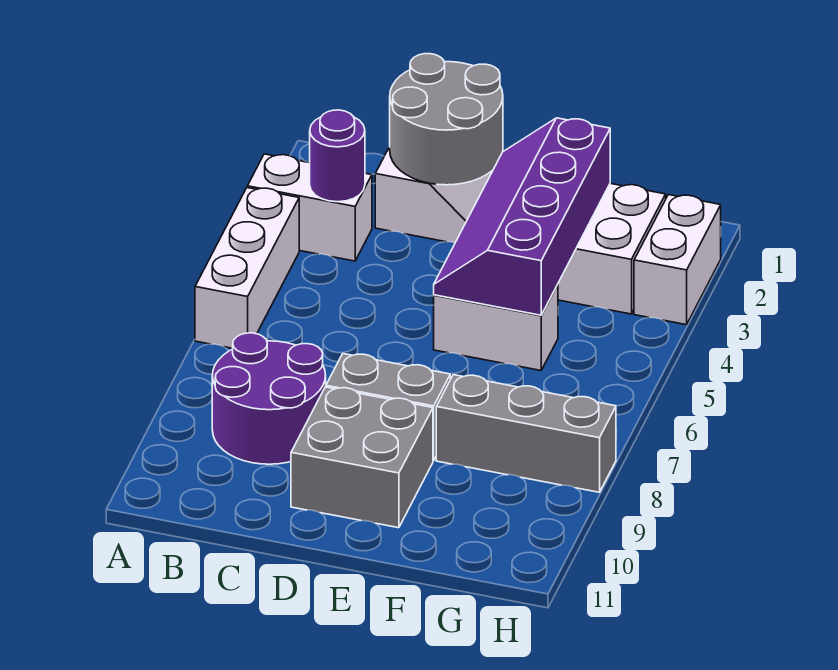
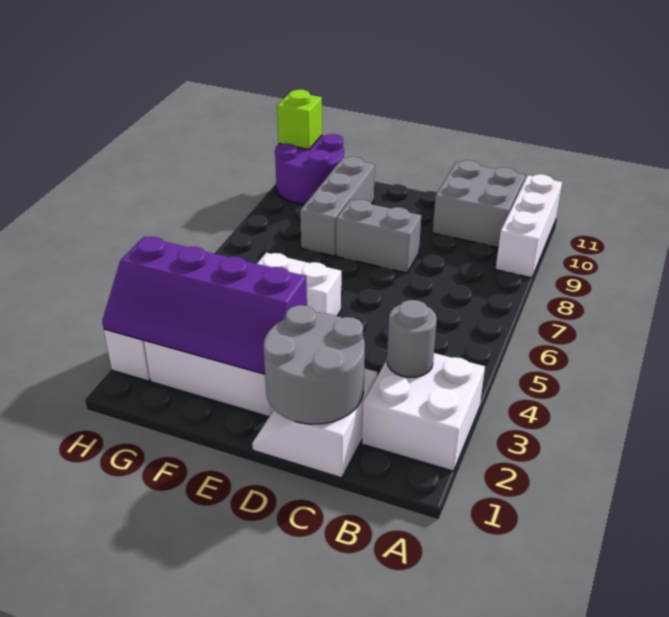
white brick A3:B3 level 1 -> white brick A2:B3 level 1
white brick A4:A6 level 1 -> white brick A9:A11 level 1
purple round brick B3 level 2 -> grey round brick B3 level 2
purple round brick B8:C9 level 1 -> purple round brick G10:H11 level 1
grey brick D9:E10 level 1 -> grey brick B10:C11 level 1
purple slope E2:F5 level 2 top F -> purple slope E2:H3 level 2 top 3
grey brick F8:H8 level 1 -> grey brick F8:F10 level 1
none -> lime brick H11 level 2

